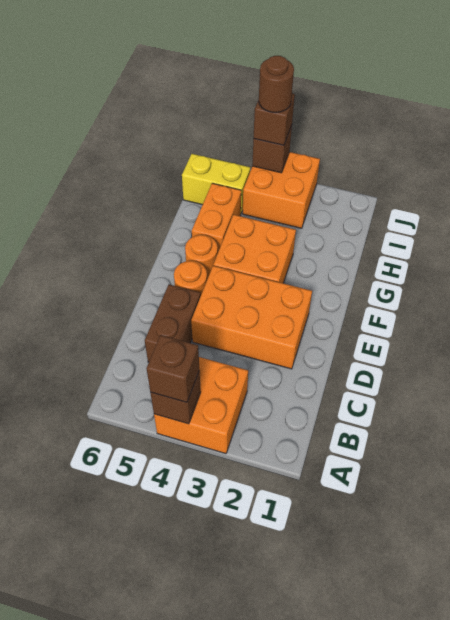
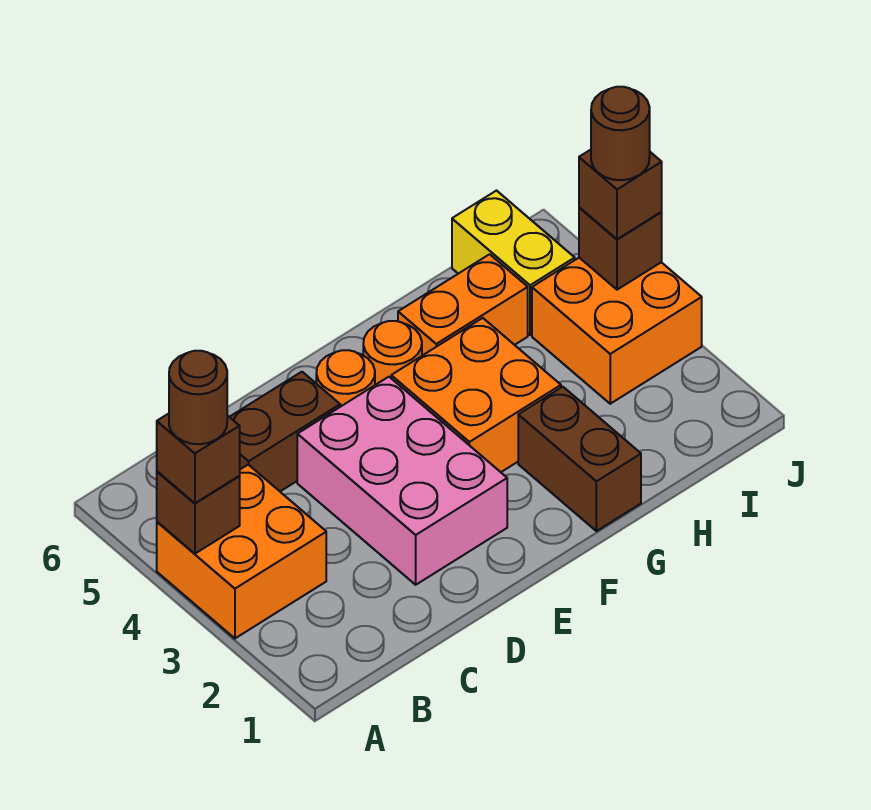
none -> brown round brick A4 level 4
orange brick D2:E4 level 1 -> pink brick D2:E4 level 1
none -> brown brick G1:G2 level 1

